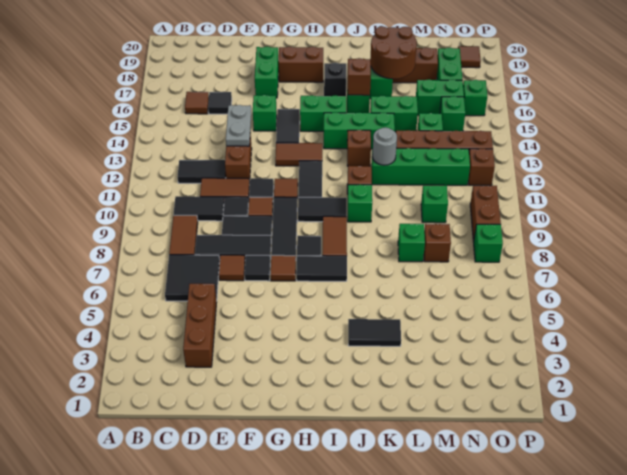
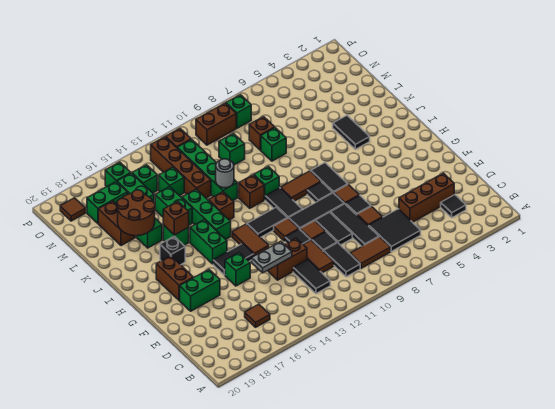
black tile D16 level 1 -> black tile C3 level 1

